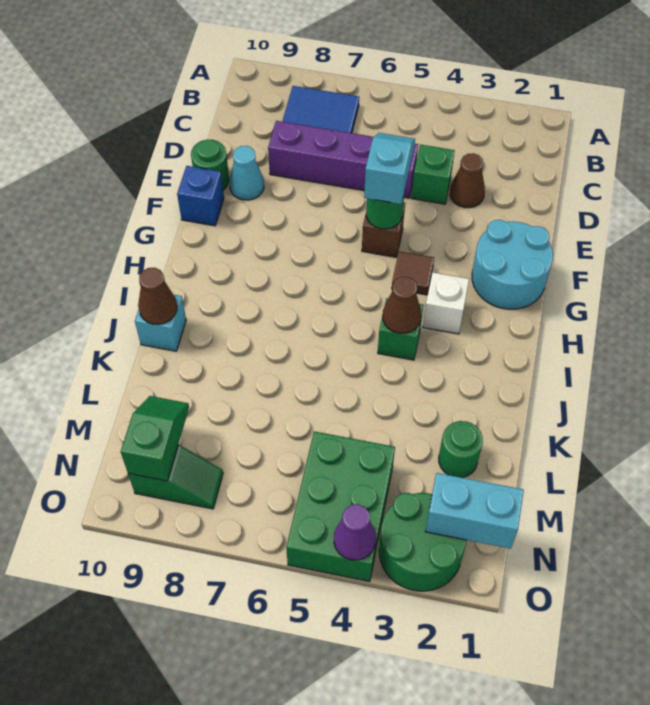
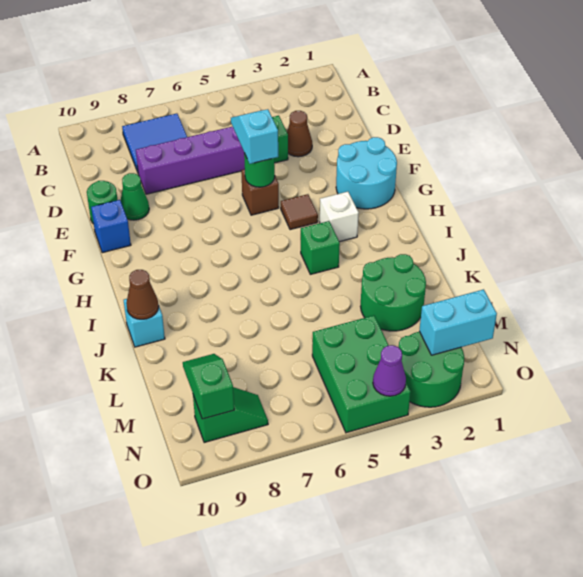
cyan cone E9 level 1 -> green cone E9 level 1
brown cone I4 level 2 -> none
green round brick L2 level 1 -> green round brick K2:L3 level 1

